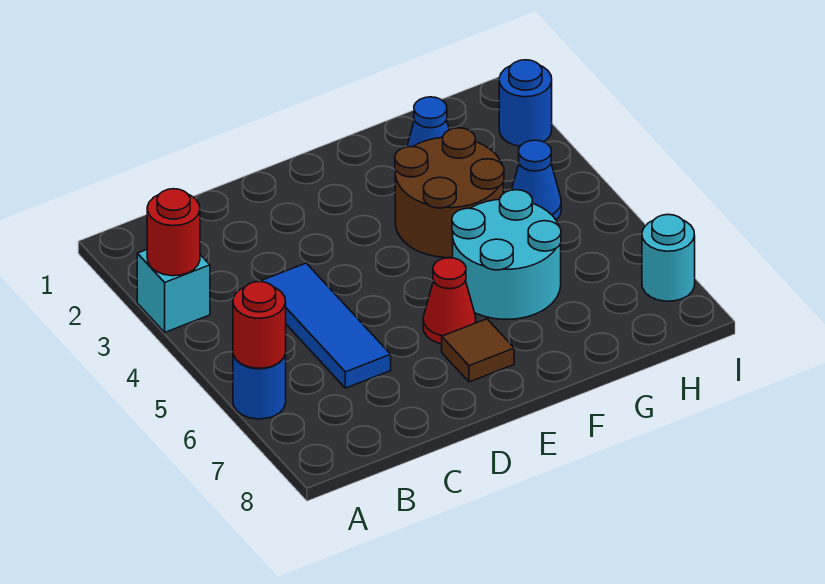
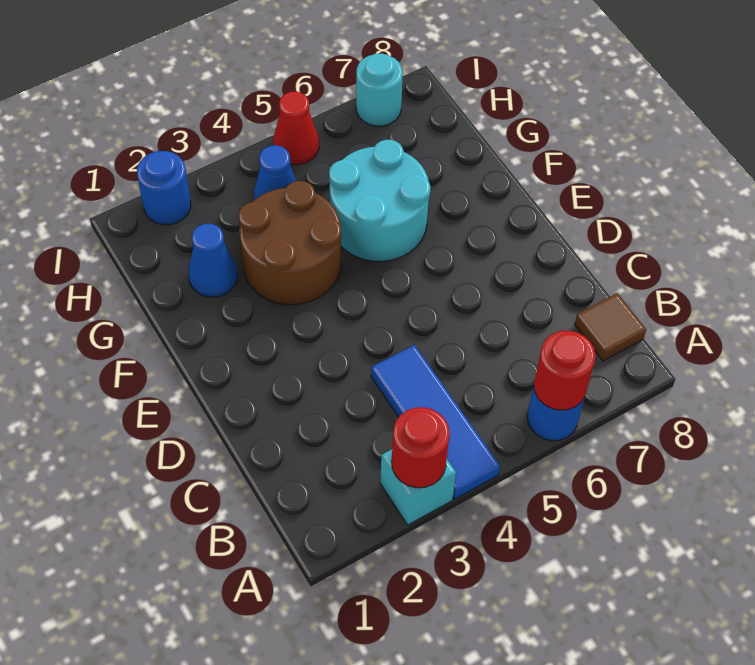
blue tile C4:C6 level 1 -> blue tile A4:C4 level 1
red cone E6 level 1 -> red cone I5 level 1
brown tile E7 level 1 -> brown tile B8 level 1

